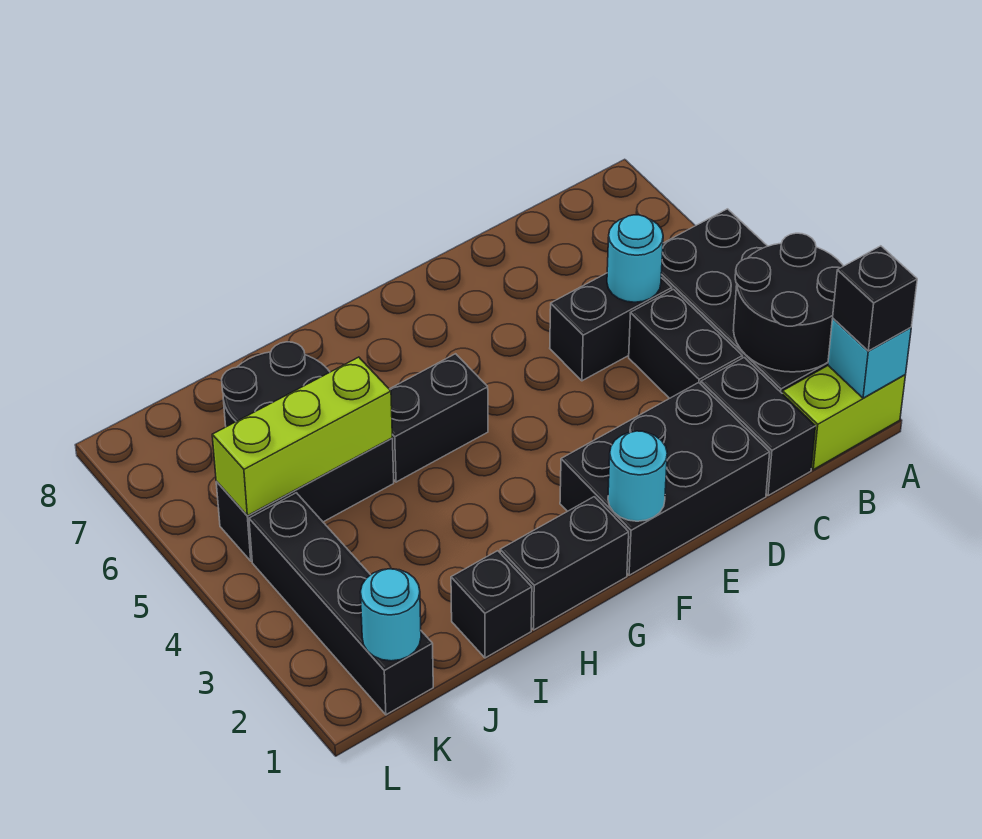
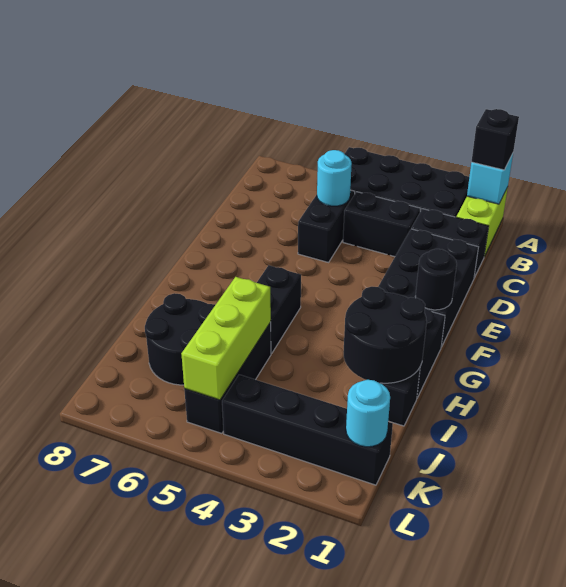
black round brick A2:B3 level 2 -> black round brick H1:I2 level 2
cyan round brick F1 level 2 -> black round brick F1 level 2

